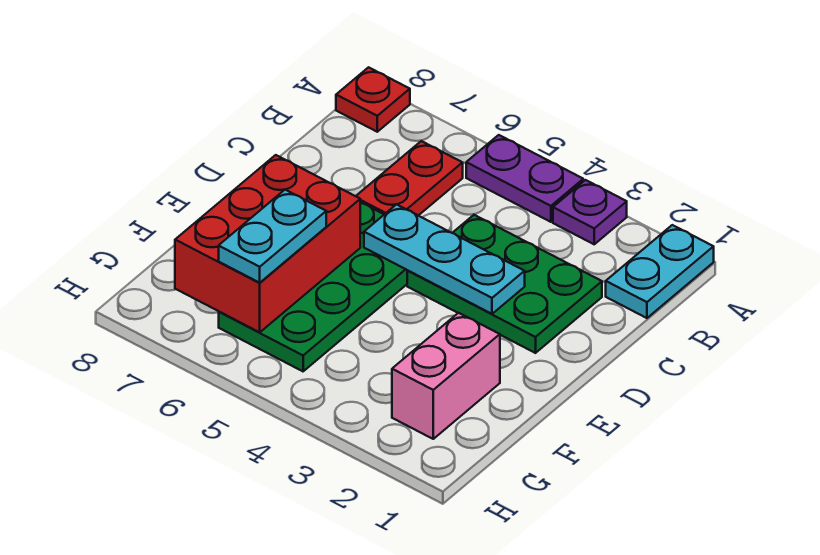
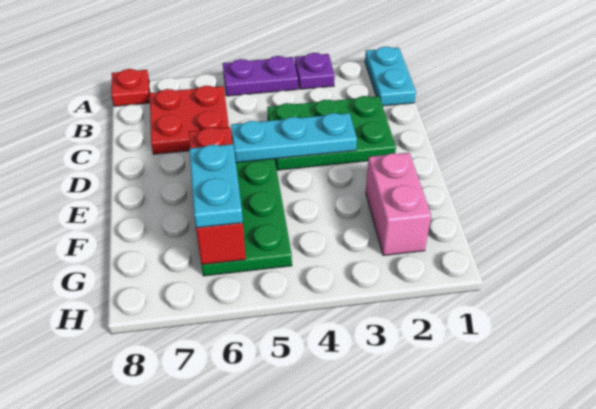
red plate B6:C6 level 1 -> red plate B6:C7 level 1
red brick E6:G7 level 2 -> red brick E6:G6 level 2

